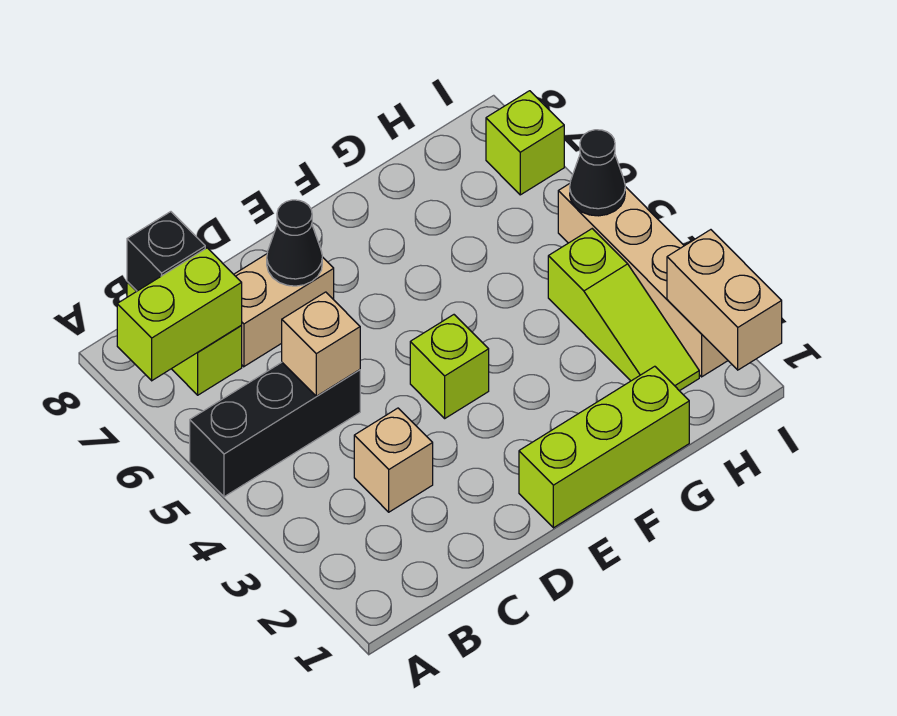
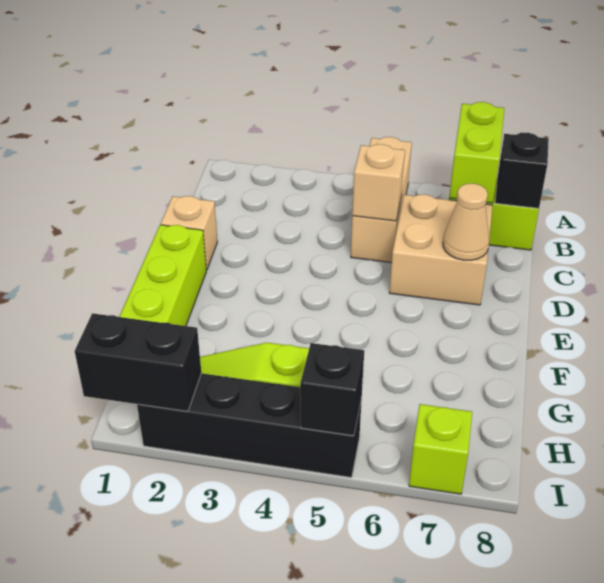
black brick A5:C5 level 1 -> tan brick A5:C5 level 1
tan brick C3 level 1 -> tan brick D1 level 1
tan brick C7:D7 level 1 -> tan brick C6:D7 level 1
black cone D7 level 2 -> tan cone D7 level 2
lime brick E4 level 1 -> none
tan brick I1:I2 level 2 -> black brick I1:I2 level 2
tan brick I2:I5 level 1 -> black brick I2:I5 level 1
black cone I5 level 2 -> black brick I5 level 2

